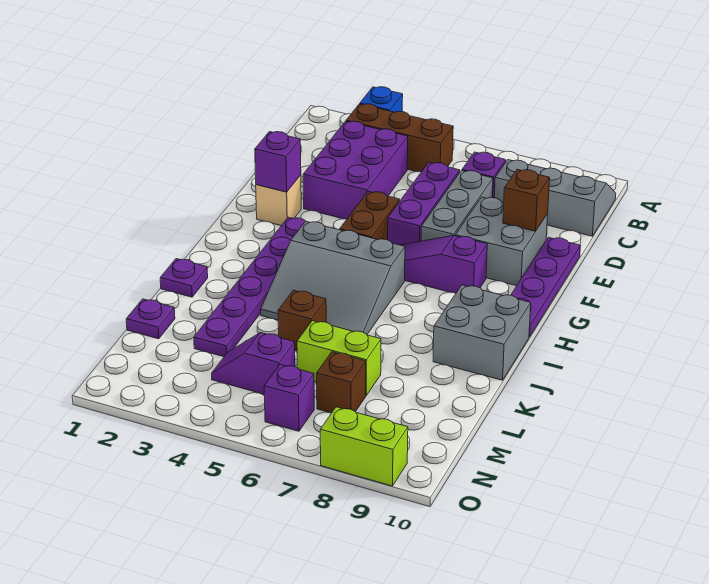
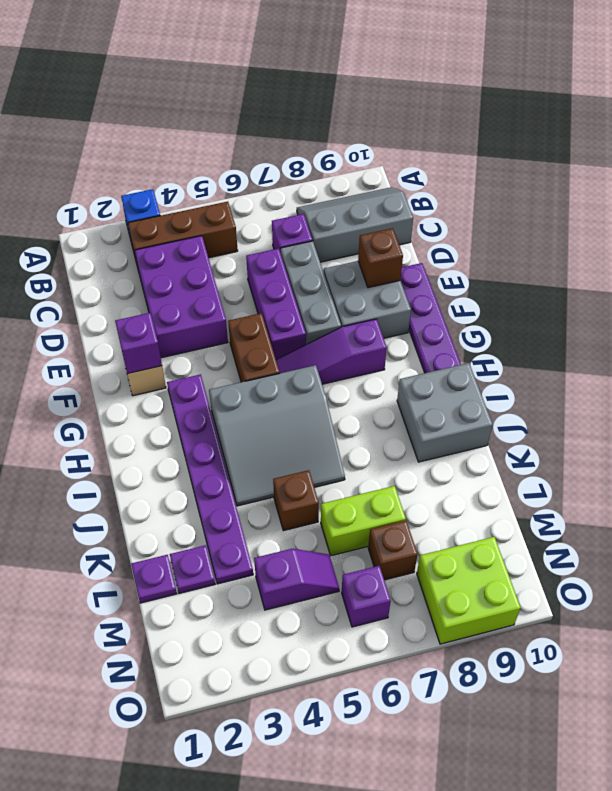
purple plate J1 level 1 -> purple plate L2 level 1
purple slope M4:M5 level 1 top 5 -> purple slope M4:M5 level 1 top 4
lime brick O8:O9 level 1 -> lime brick N8:O9 level 1

